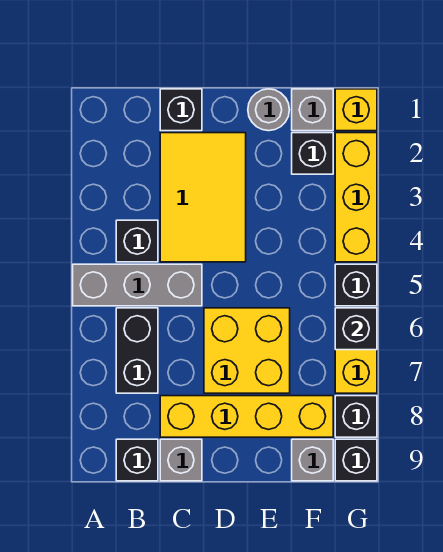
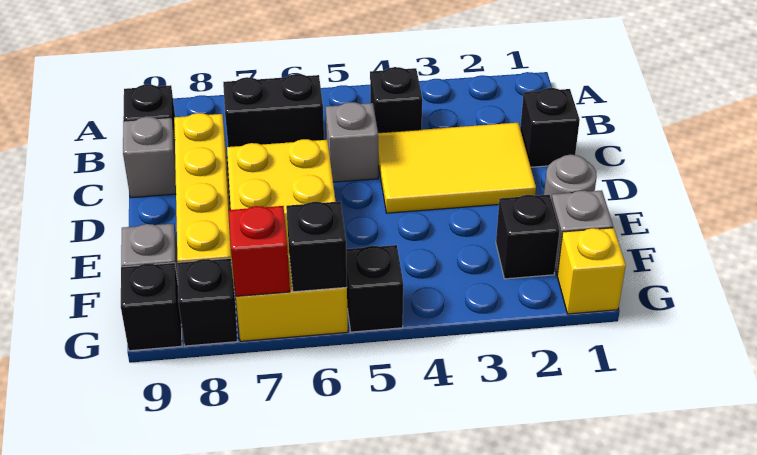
grey brick A5:C5 level 1 -> grey brick C5 level 1
yellow brick G2:G4 level 1 -> none
none -> red brick G7 level 2

